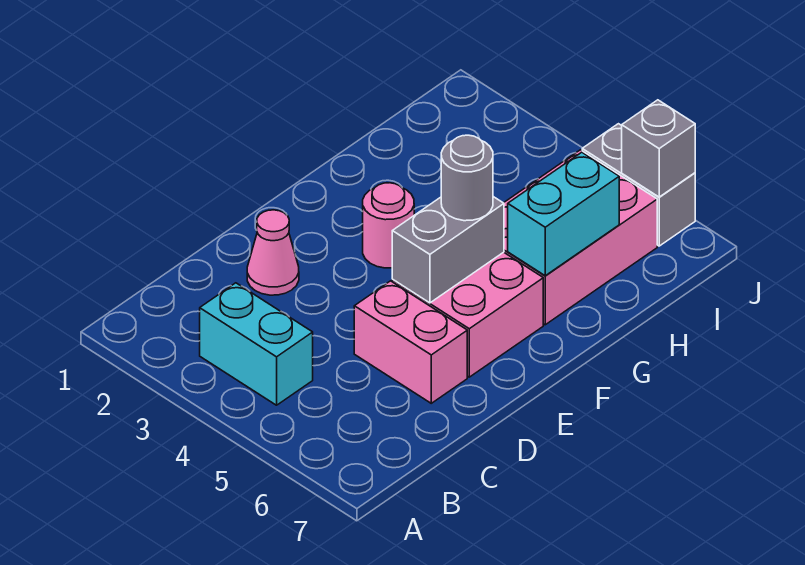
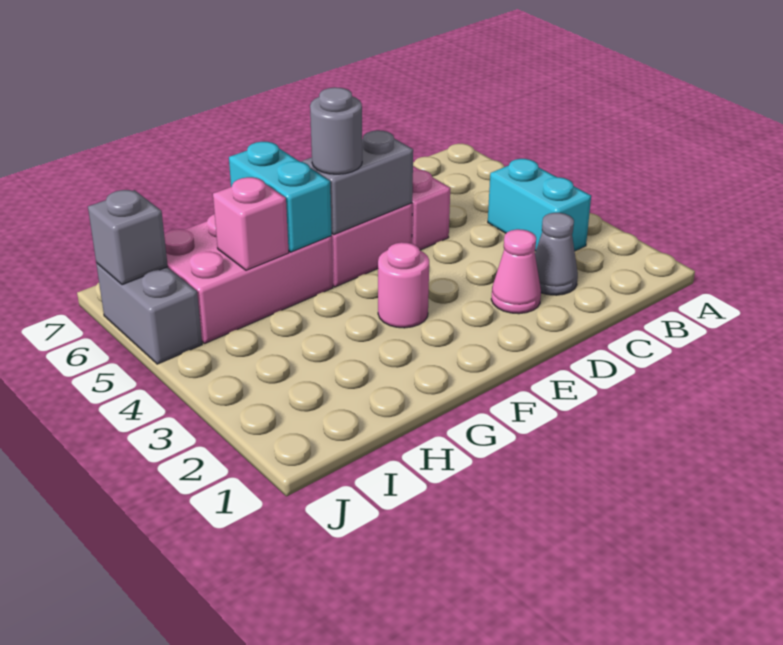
none -> grey cone C2 level 1
cyan brick G6:H6 level 2 -> cyan brick G5:G6 level 2
none -> pink brick H5 level 2

